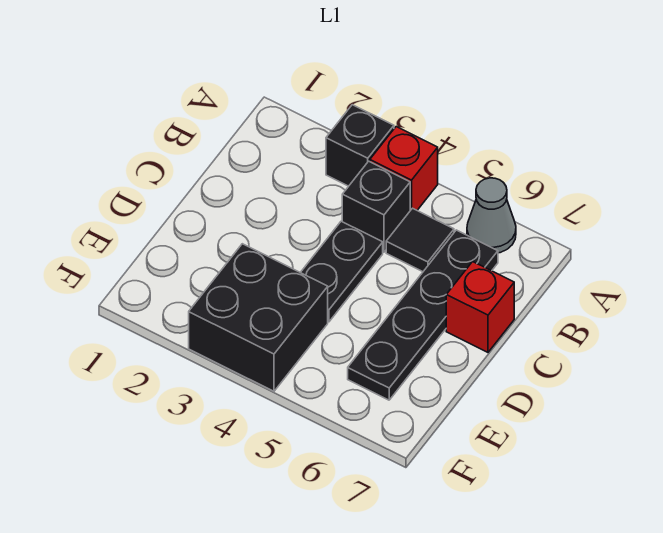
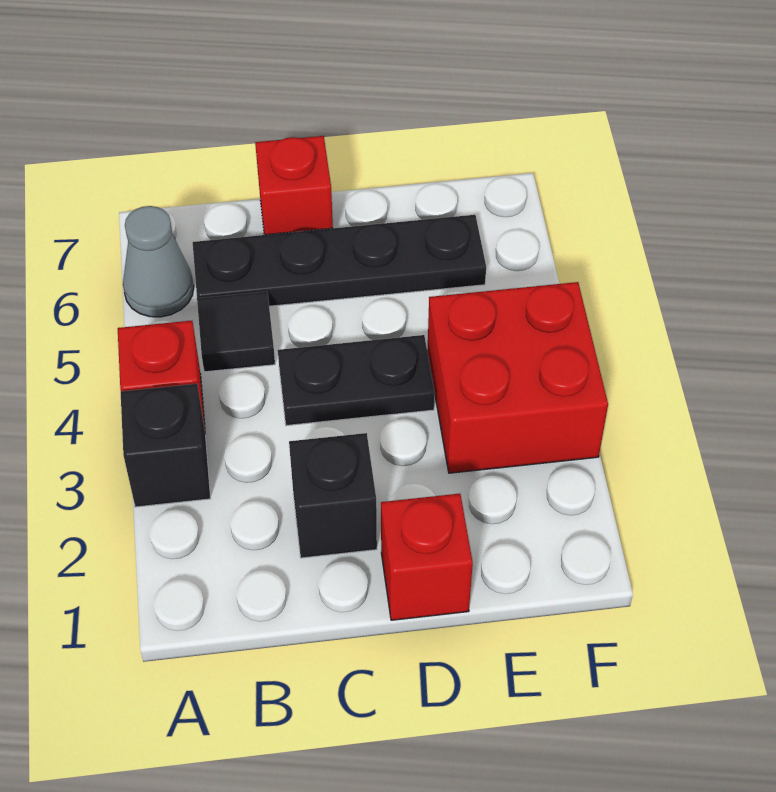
black brick B4 level 1 -> black brick C2 level 1
none -> red brick D1 level 1
black brick E3:F4 level 1 -> red brick E3:F4 level 1

